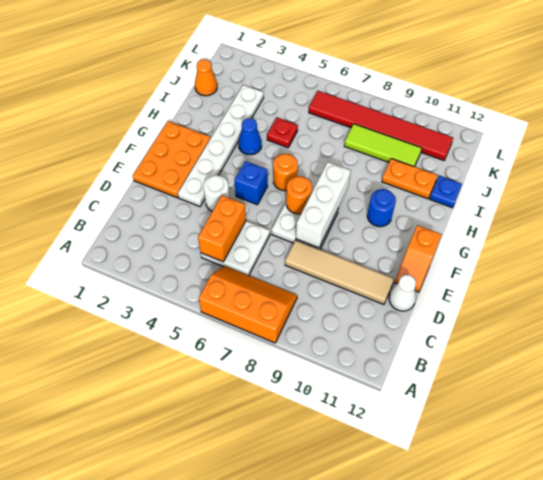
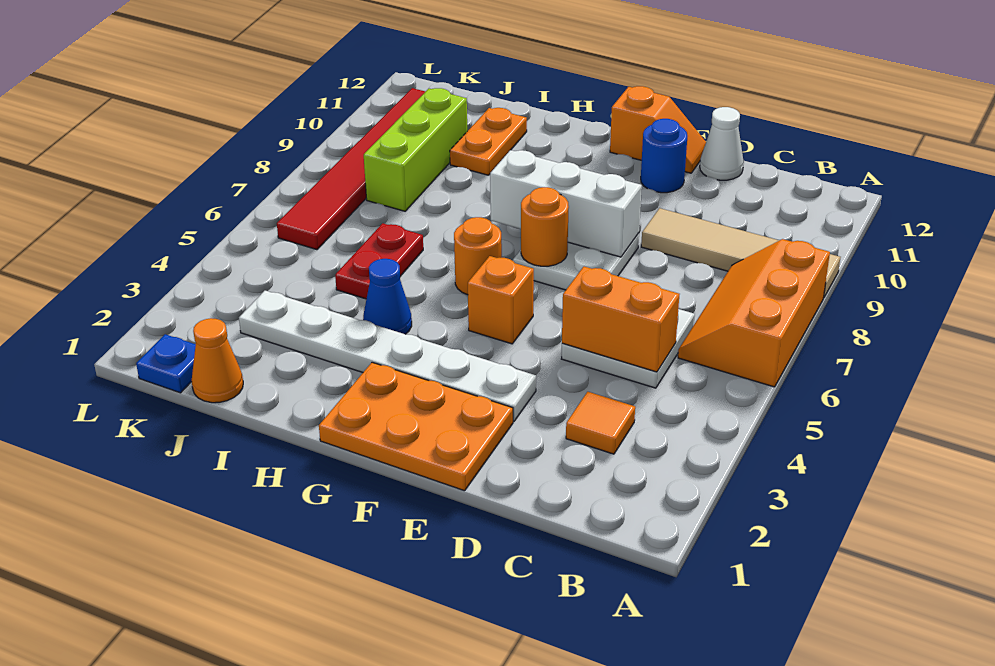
none -> orange tile C3 level 1
tan tile D8:D11 level 1 -> tan tile A9:D9 level 1
white round brick E4 level 1 -> none
blue brick F5 level 1 -> orange brick F5 level 1
blue round brick G10 level 1 -> blue round brick E11 level 1
red plate I5 level 1 -> red plate I5:I6 level 1
blue plate I12 level 1 -> blue plate K1 level 1
lime tile J8:J10 level 1 -> lime brick J8:J10 level 1

